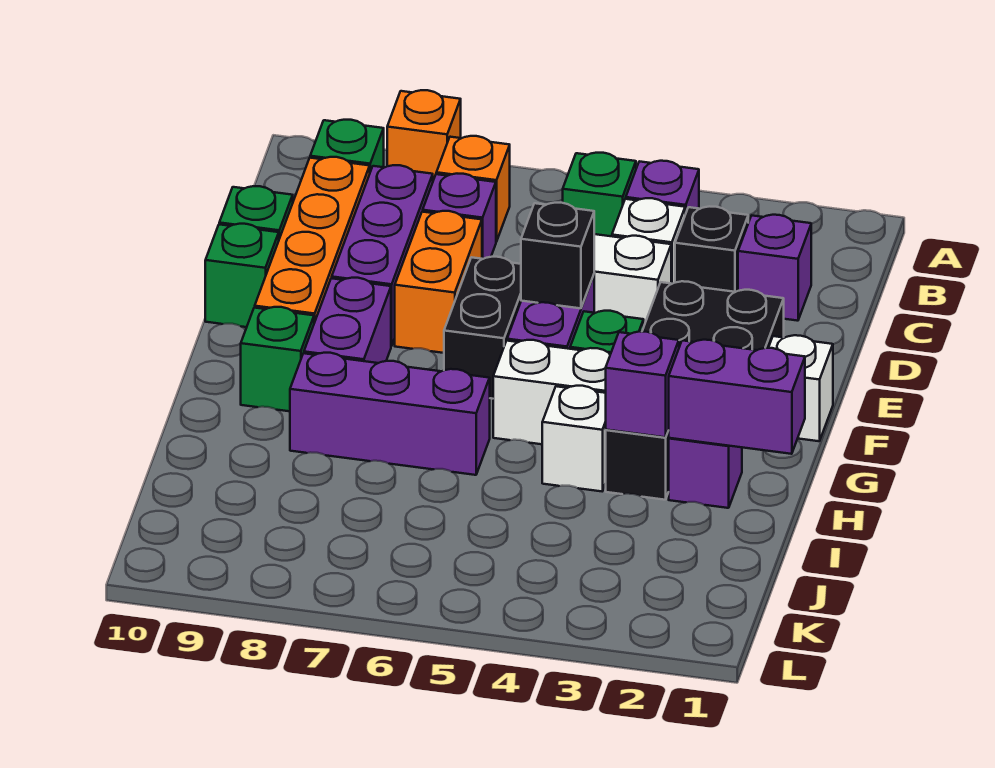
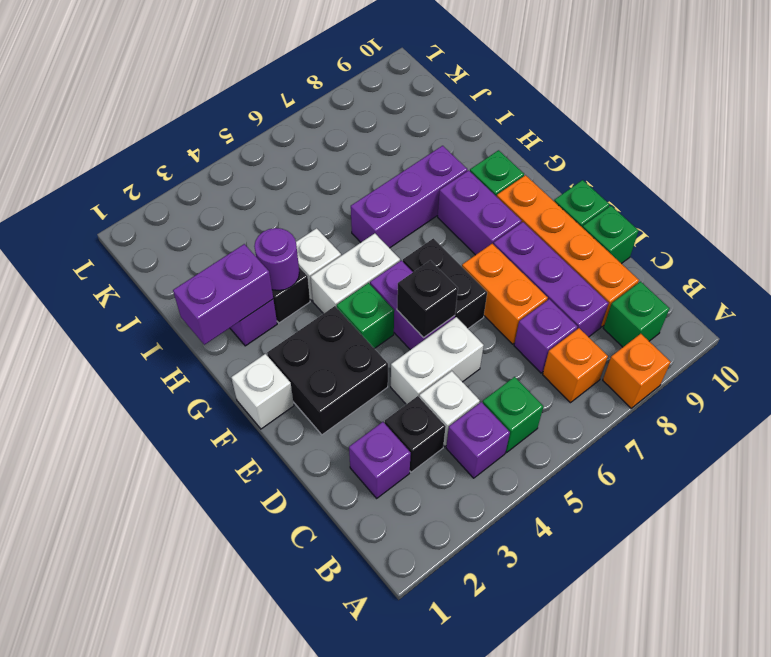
purple brick H3 level 2 -> purple round brick H3 level 2

